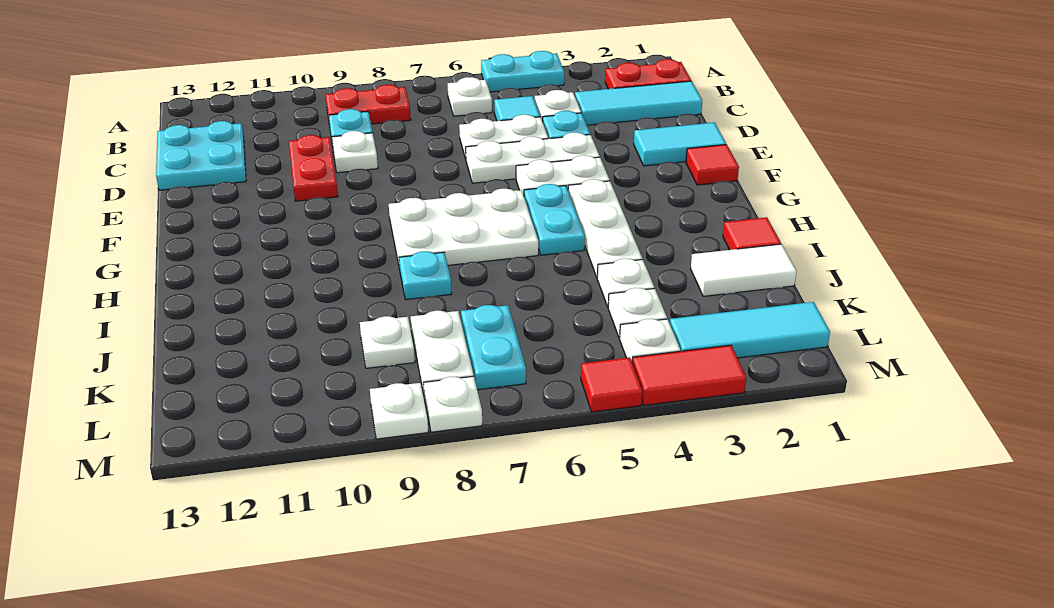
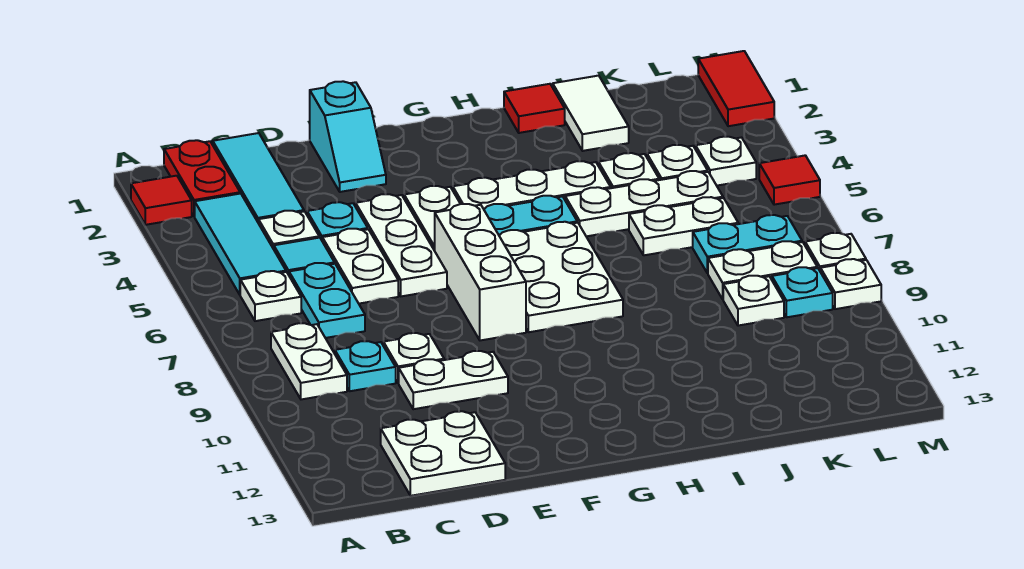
cyan plate A4:A5 level 1 -> cyan plate C6:C7 level 1
red plate B8:B9 level 1 -> white plate B8:B9 level 1
cyan plate C12:D13 level 1 -> white plate C12:D13 level 1
red plate D10:E10 level 1 -> white plate D10:E10 level 1
cyan tile E1:E2 level 1 -> cyan slope E1:E2 level 1 top 1
red tile F1 level 1 -> red tile A2 level 1
none -> white brick F6:F8 level 1
none -> white plate I5:K5 level 1
cyan plate I8 level 1 -> cyan plate L9 level 1
none -> white plate J6:K6 level 1
cyan tile L1:L3 level 1 -> cyan tile B3:B5 level 1
red tile M3:M4 level 1 -> red tile M1:M2 level 1

